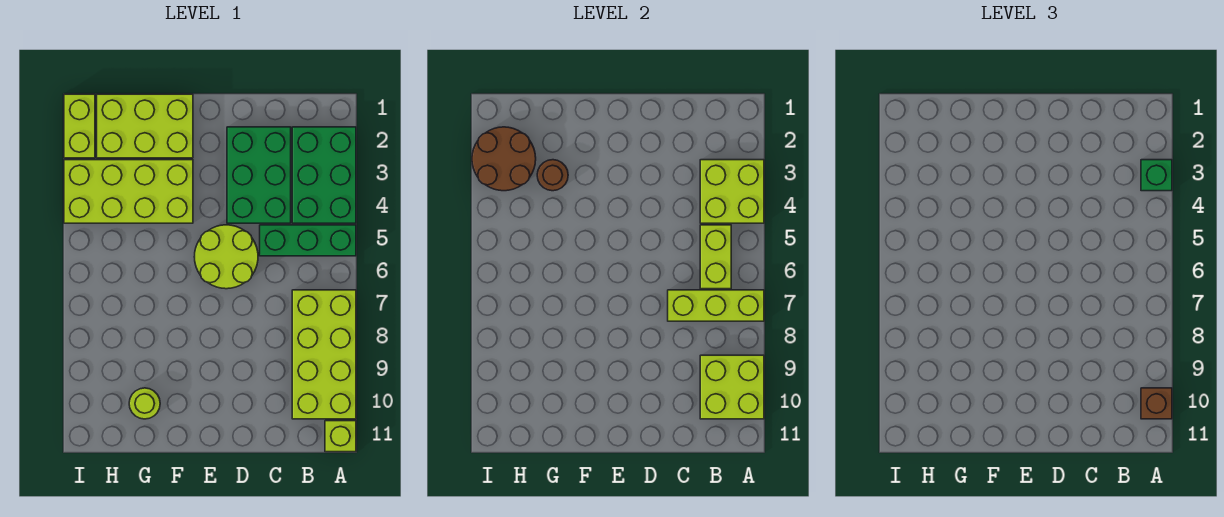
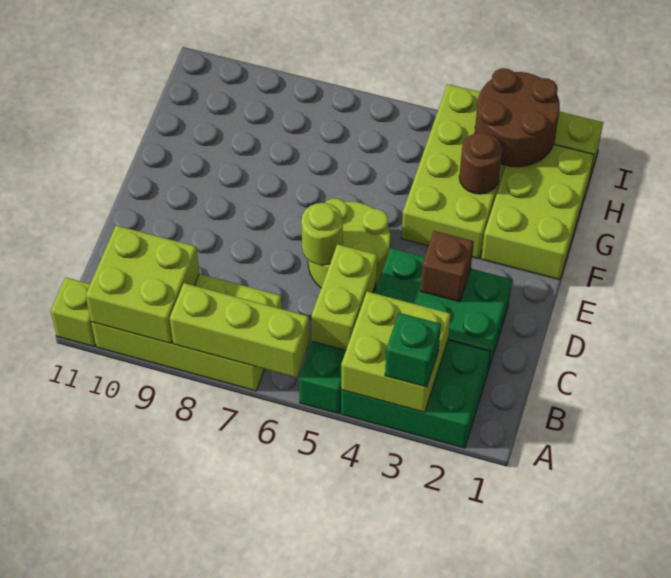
lime brick A7:C7 level 2 -> lime brick A6:A8 level 2
brown brick A10 level 3 -> brown brick D3 level 2
lime brick B5:B6 level 2 -> lime brick B5:C5 level 2
lime round brick G10 level 1 -> lime round brick D6 level 2

